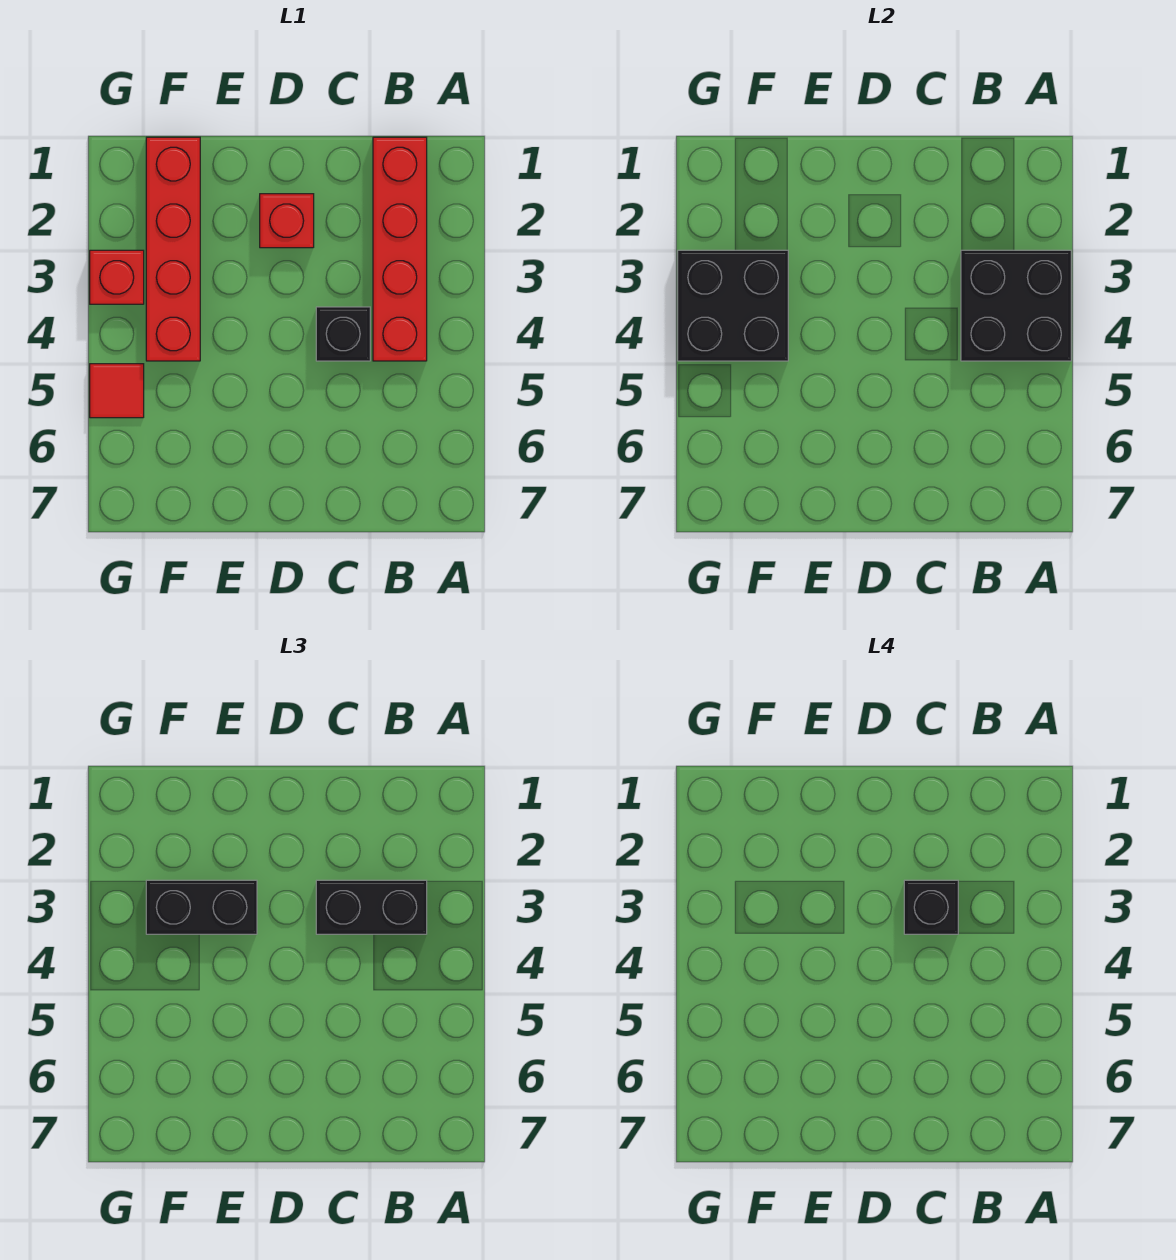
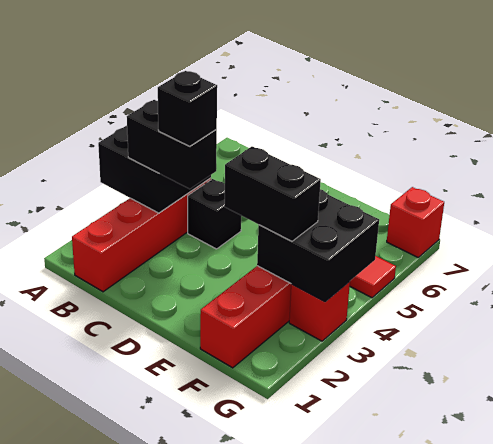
red brick D2 level 1 -> red brick G7 level 1

